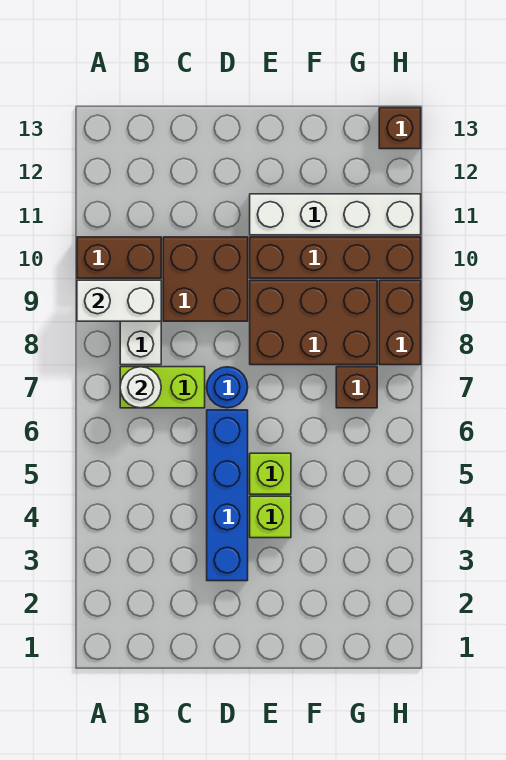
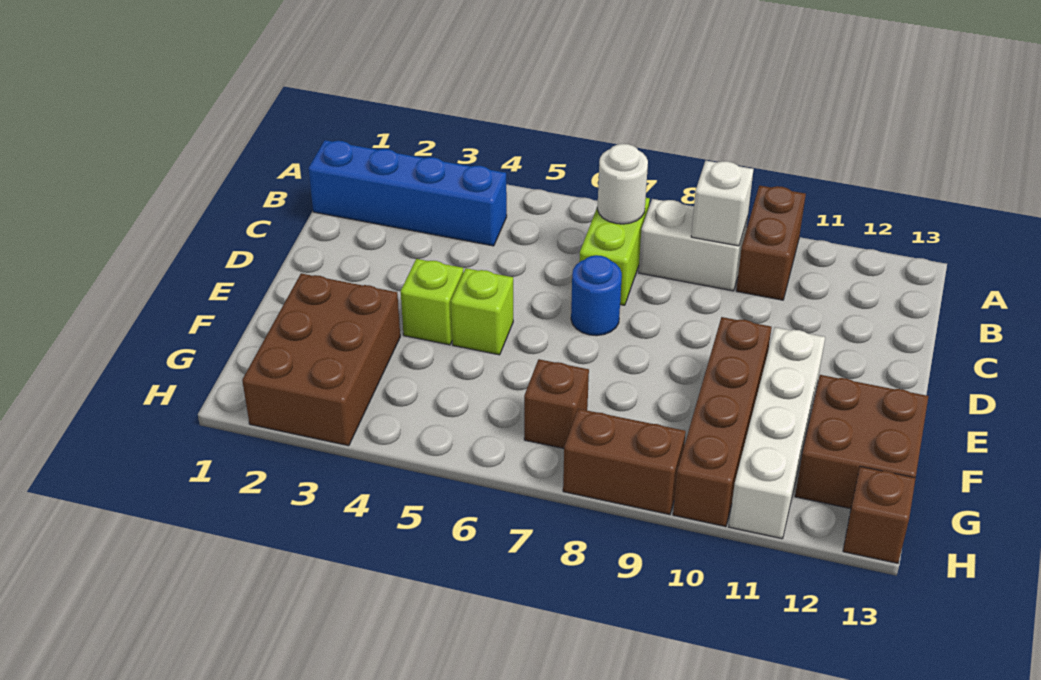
white brick A9:B9 level 2 -> white brick B9 level 2
brown brick C9:D10 level 1 -> brown brick F12:G13 level 1
blue brick D3:D6 level 1 -> blue brick B1:B4 level 1
brown brick E8:G9 level 1 -> brown brick F2:H3 level 1

